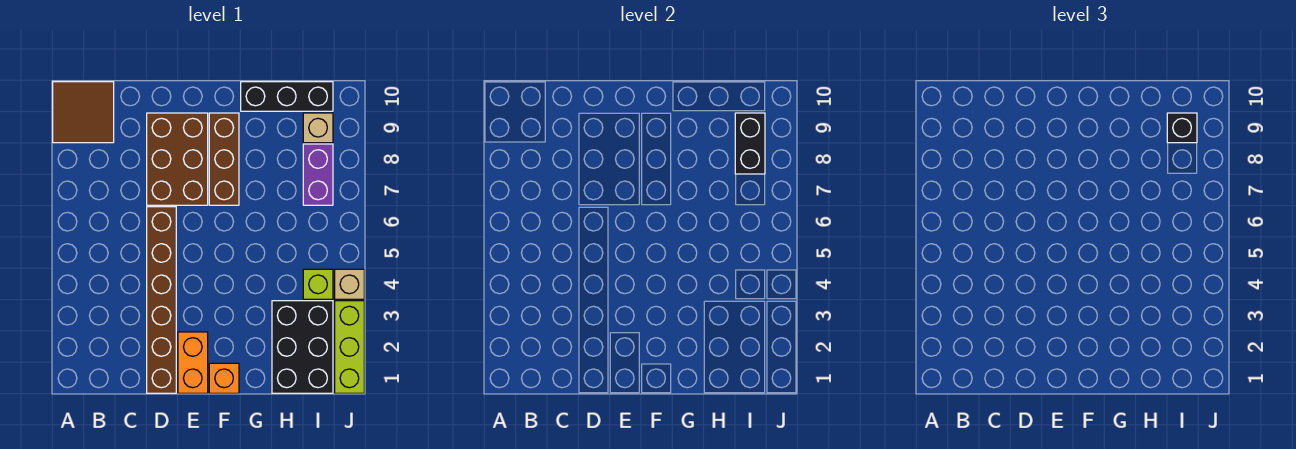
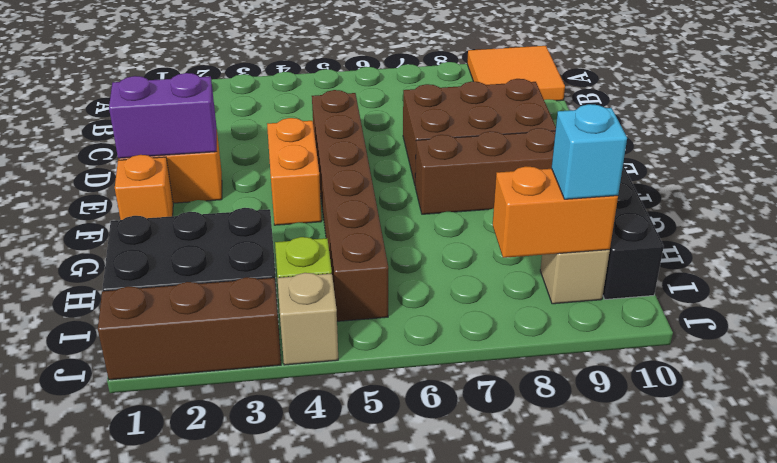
brown tile A9:B10 level 1 -> orange tile A9:B10 level 1
brown brick D1:D6 level 1 -> brown brick D5:I5 level 1
none -> orange brick E4:F4 level 1
purple brick I7:I8 level 1 -> purple brick E1:E2 level 2
black brick I8:I9 level 2 -> orange brick I8:I9 level 2
black brick I9 level 3 -> cyan brick I9 level 3
lime brick J1:J3 level 1 -> brown brick J1:J3 level 1

